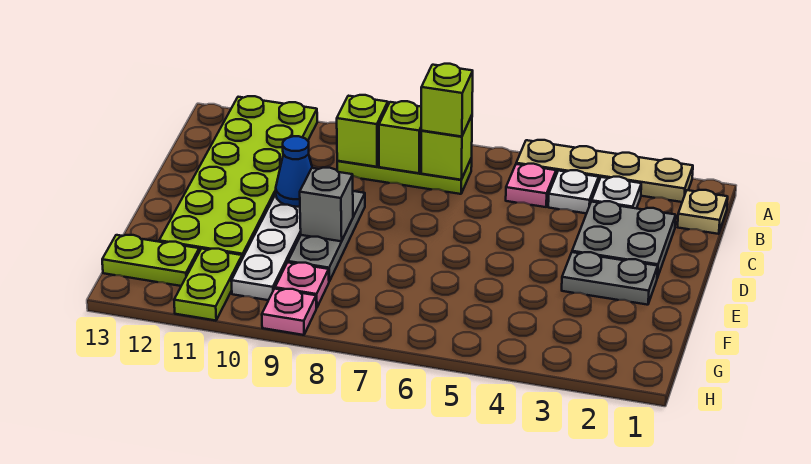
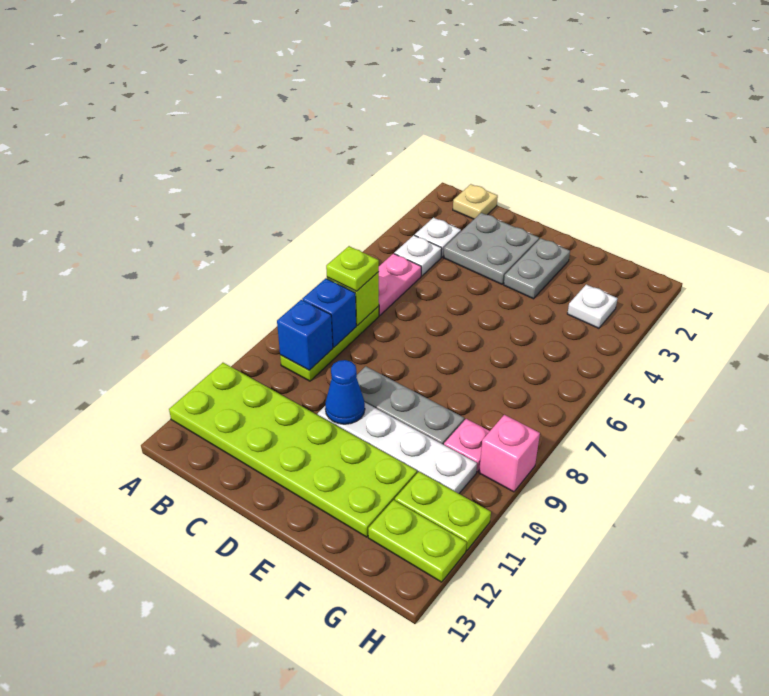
tan plate A2:A5 level 1 -> none
pink plate B5 level 1 -> pink plate B5:B6 level 1
lime brick B7 level 3 -> lime plate B7 level 3
lime brick B8 level 2 -> blue brick B8 level 2
lime brick B9 level 2 -> blue brick B9 level 2
grey brick E9 level 2 -> none
none -> white plate G3 level 1
lime plate G12:G13 level 1 -> lime plate G12:H12 level 1
pink plate H9 level 1 -> pink brick H9 level 1

